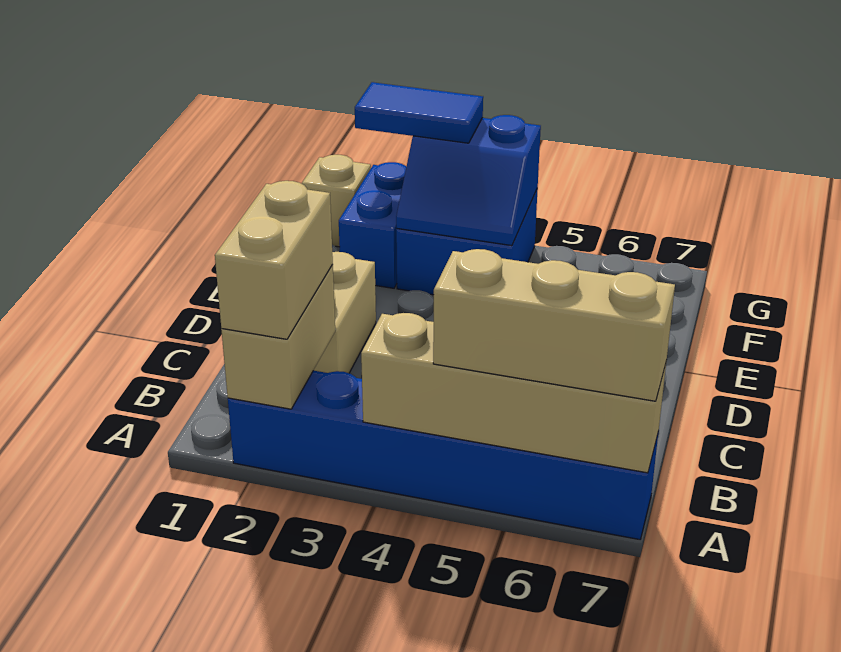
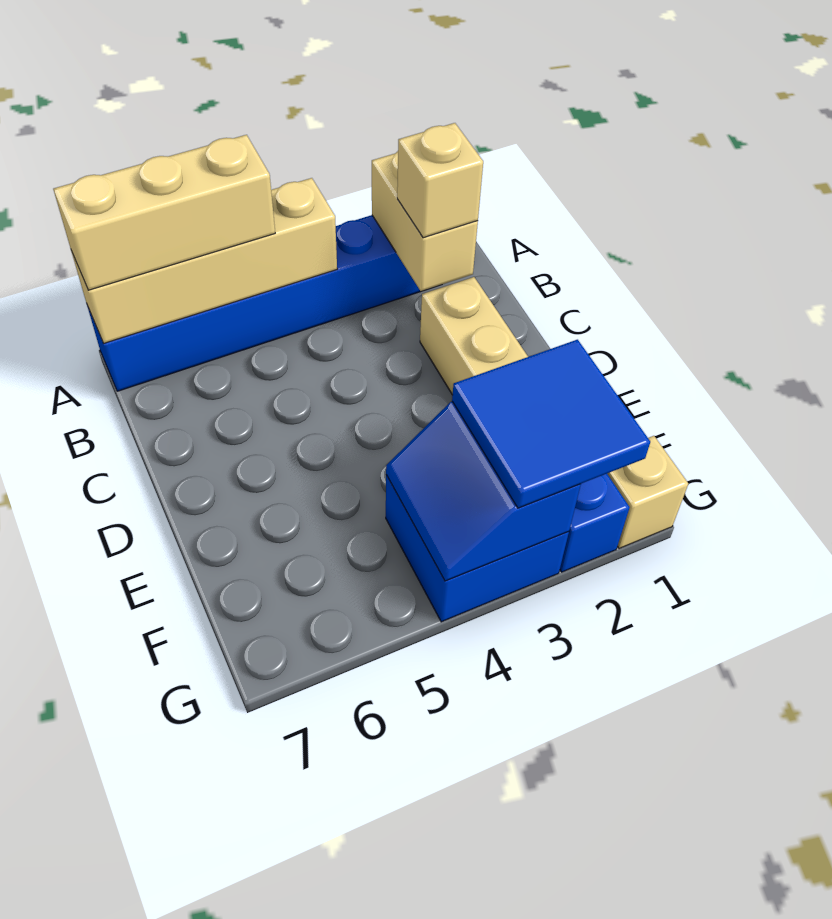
tan brick A2:B2 level 3 -> tan brick B2 level 3
blue slope F3:G4 level 2 top G -> blue slope F3:G4 level 2 top 3
blue tile G2:G3 level 3 -> blue tile F2:G3 level 3

